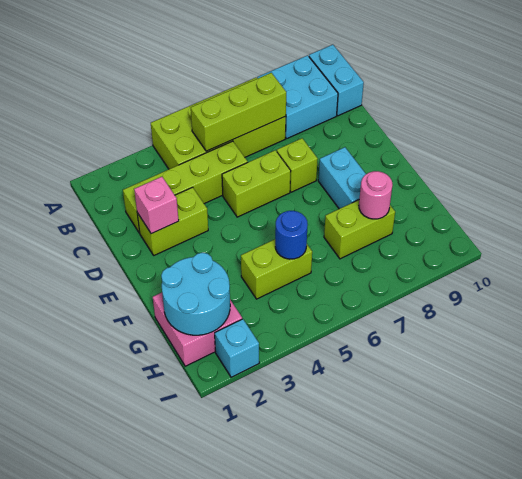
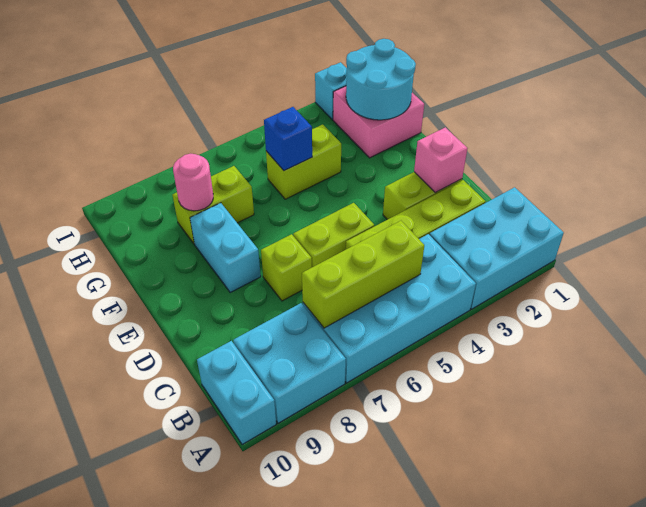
none -> cyan brick A1:B3 level 1
lime brick A4:B7 level 1 -> cyan brick A4:B7 level 1
blue round brick G5 level 2 -> blue brick G5 level 2

